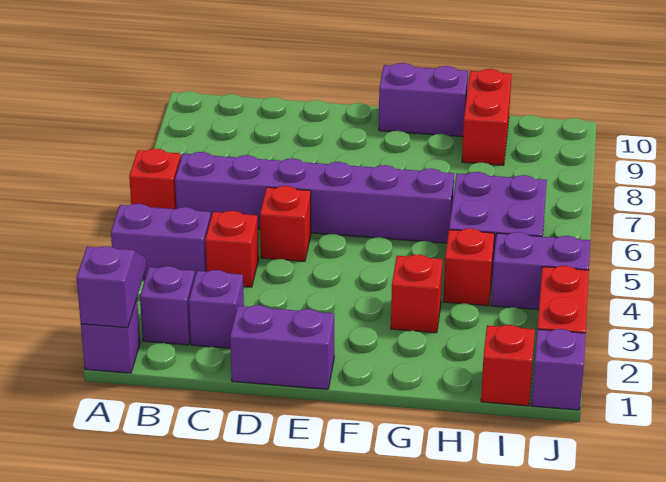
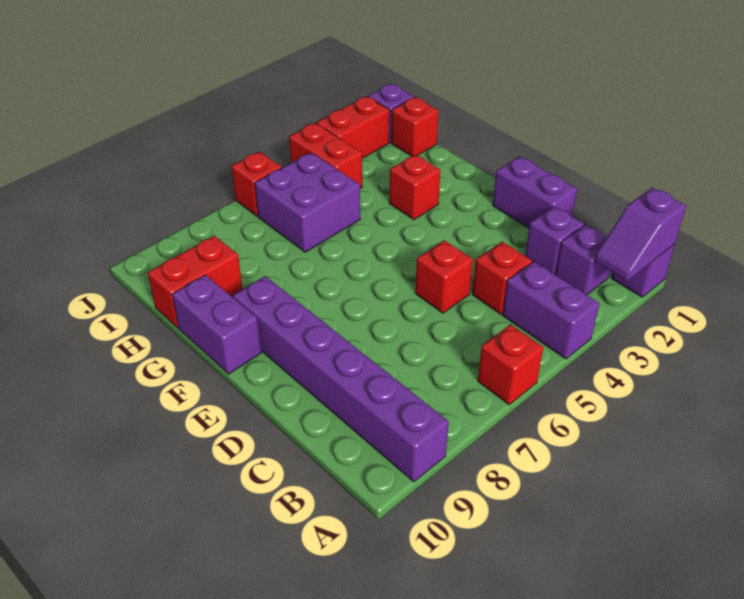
purple brick B6:G6 level 1 -> purple brick A9:F9 level 1
red brick H4 level 1 -> red brick J6 level 1
purple brick I4:J4 level 1 -> red brick I4:J4 level 1

